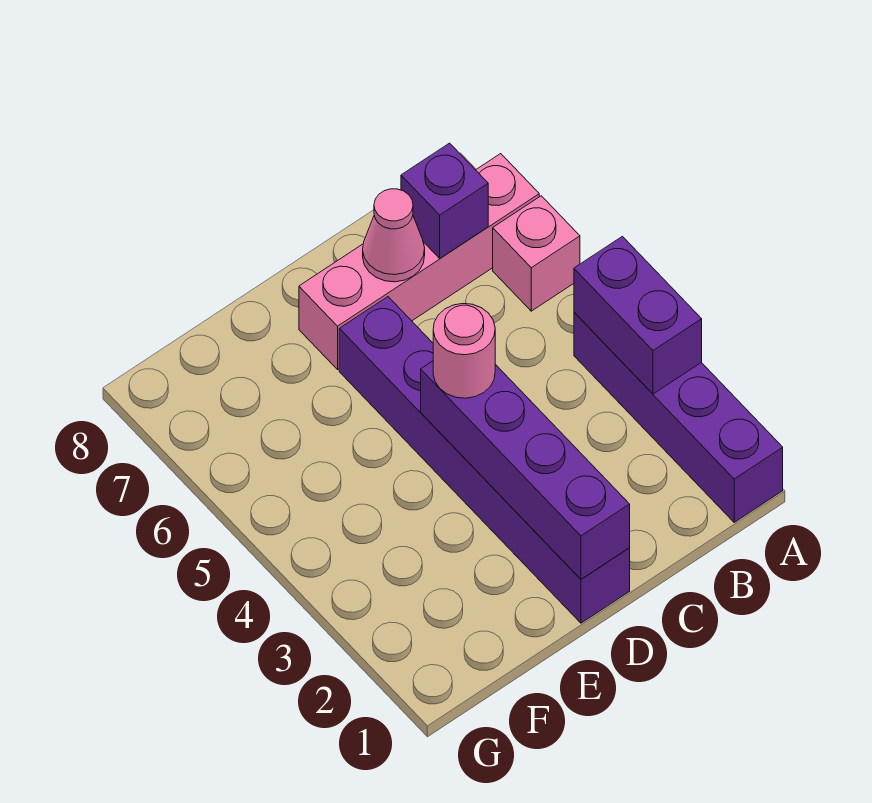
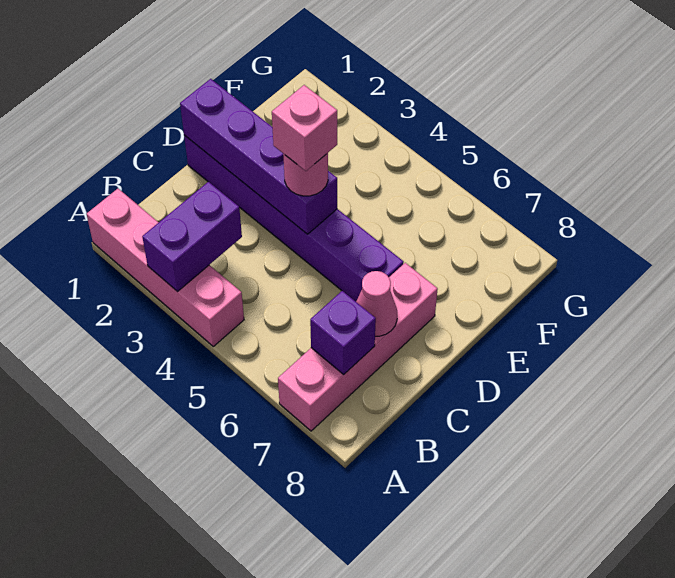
purple brick A1:A4 level 1 -> pink brick A1:A4 level 1
purple brick A3:A4 level 2 -> purple brick A3:B3 level 2
pink brick A6 level 1 -> pink brick D4 level 4

